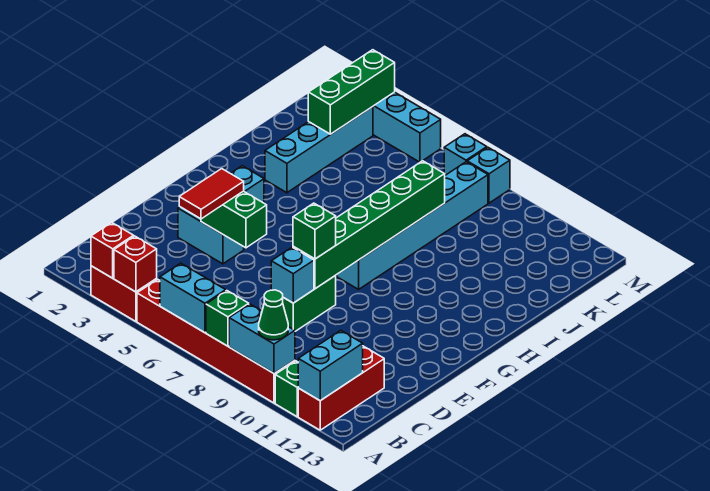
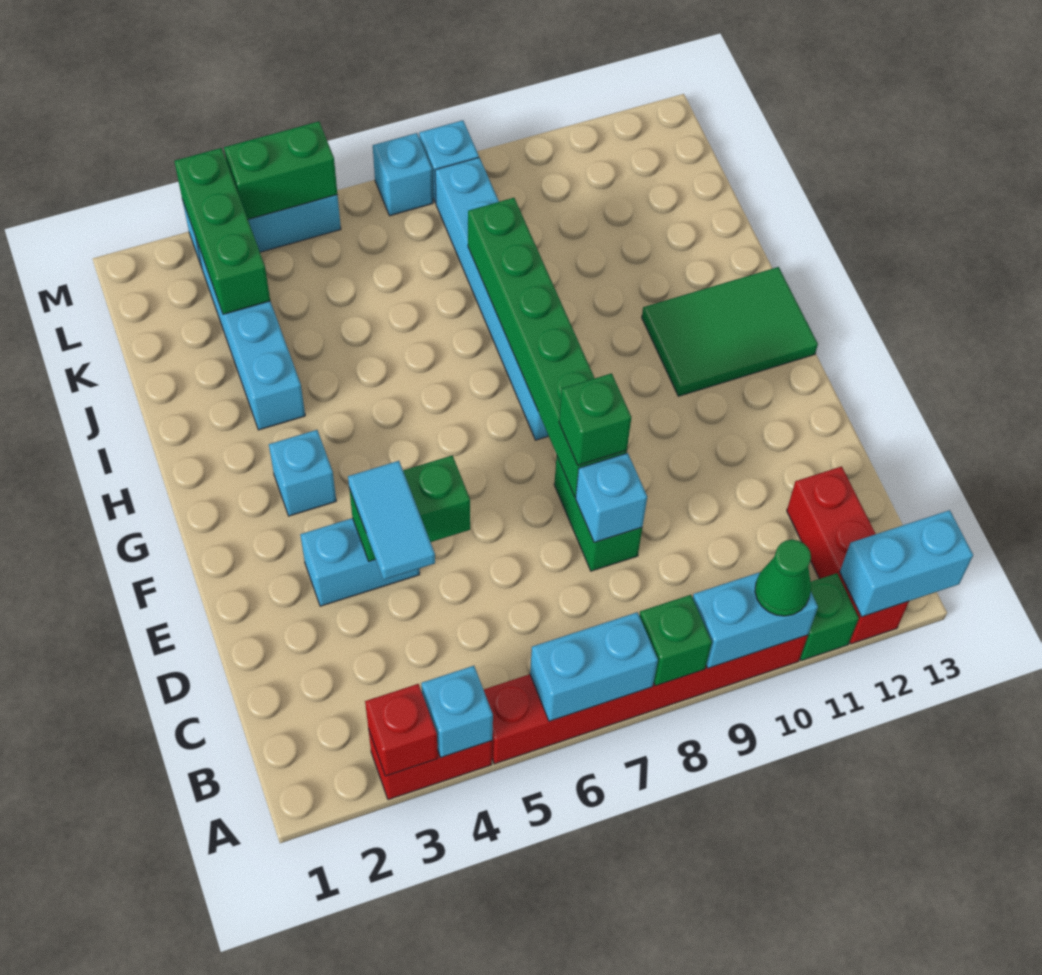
red brick A4 level 2 -> cyan brick A4 level 2
cyan brick A12:B12 level 2 -> cyan brick A12:A13 level 2
red tile D4:E4 level 3 -> cyan tile D4:E4 level 3
none -> green tile G11:H13 level 1
none -> green brick M4:M5 level 2

